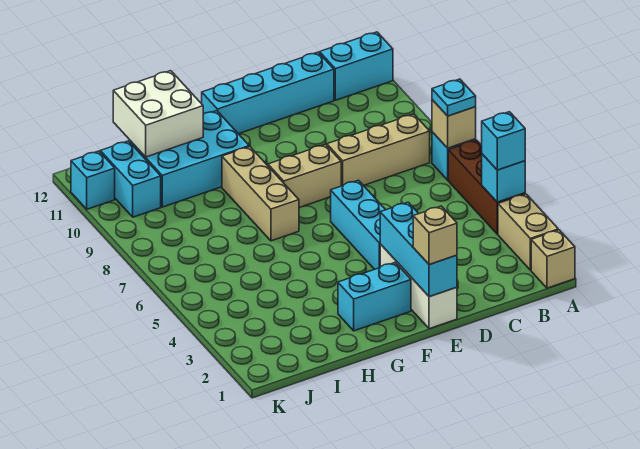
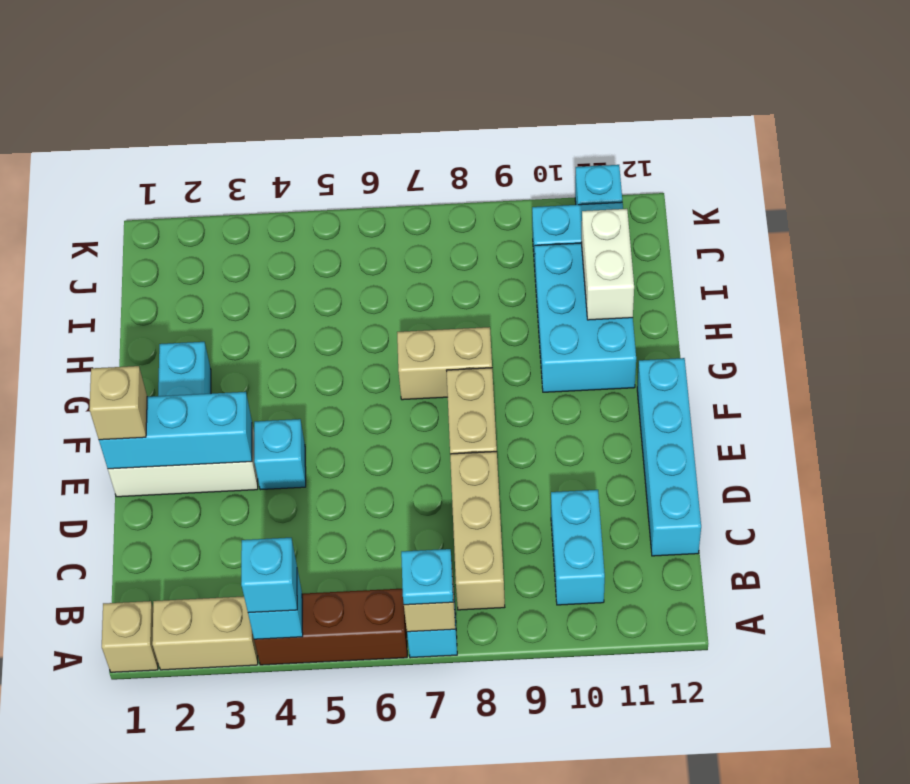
cyan brick A12:B12 level 1 -> cyan brick B10:C10 level 1
cyan brick E4:E6 level 1 -> cyan brick E4 level 1
tan brick G7:G9 level 1 -> tan brick G7:G8 level 1
white brick H11:I12 level 2 -> white brick H11:I11 level 2

